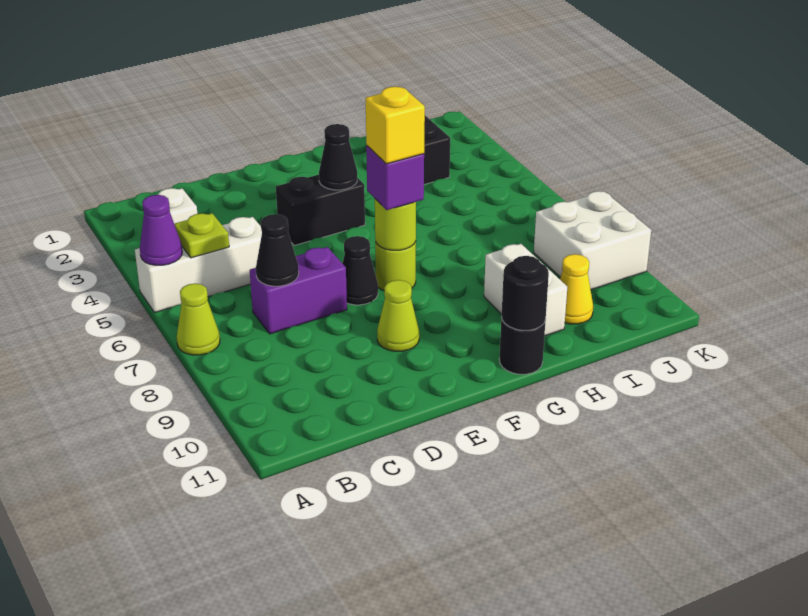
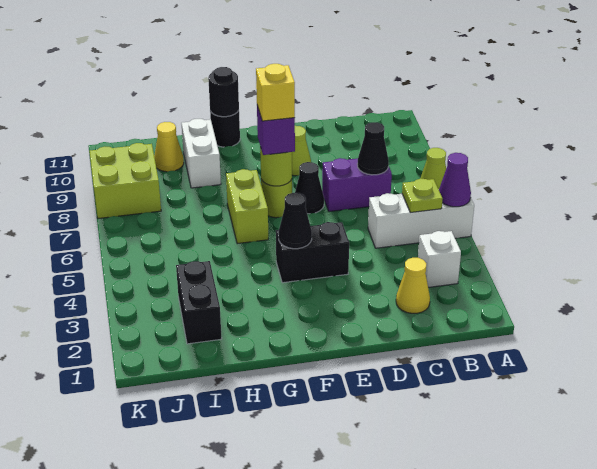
none -> yellow cone C2 level 1
none -> lime brick G6:G7 level 1
white brick J8:K9 level 1 -> lime brick J8:K9 level 1

